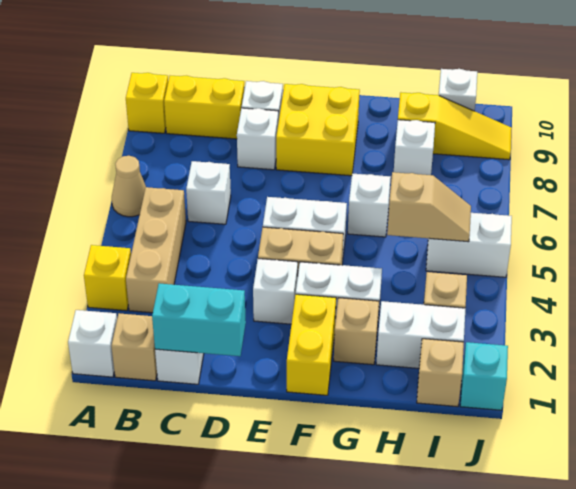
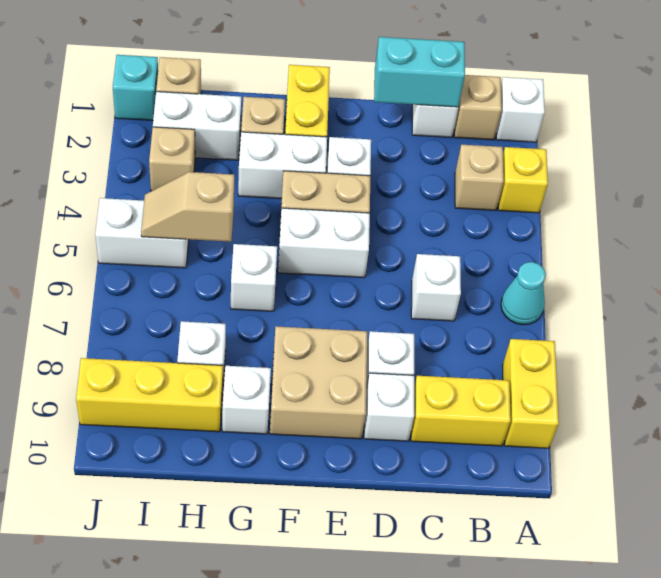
tan cone A6 level 1 -> cyan cone A6 level 1
yellow brick A9 level 1 -> yellow brick A8:A9 level 1
tan brick B3:B5 level 1 -> tan brick B3 level 1
yellow brick E8:F9 level 1 -> tan brick E8:F9 level 1
yellow slope H9:J9 level 1 top H -> yellow brick H9:J9 level 1
white brick I10 level 1 -> white brick G9 level 1

